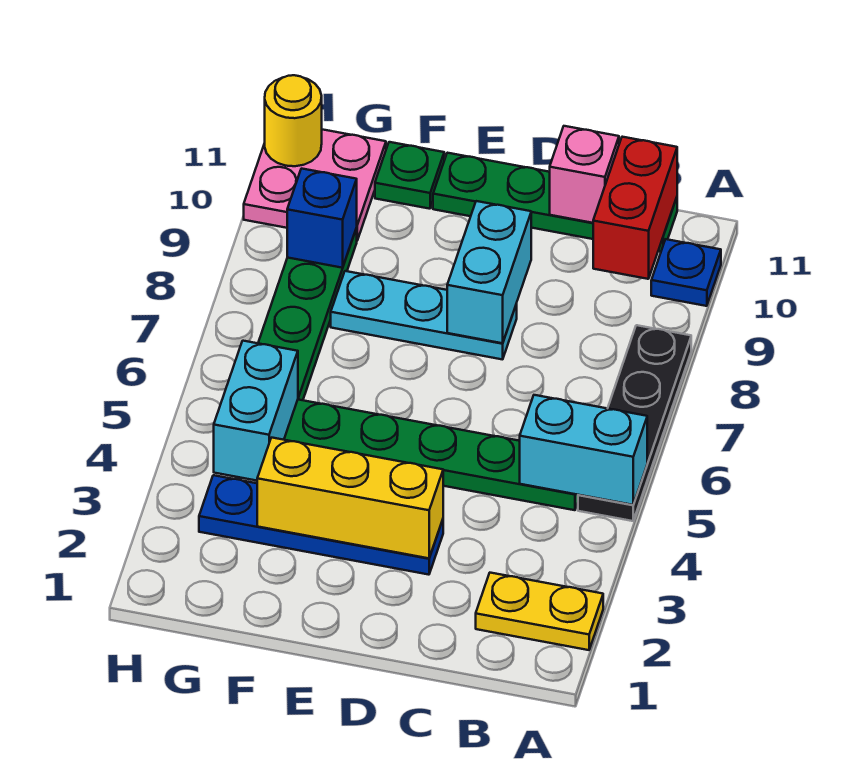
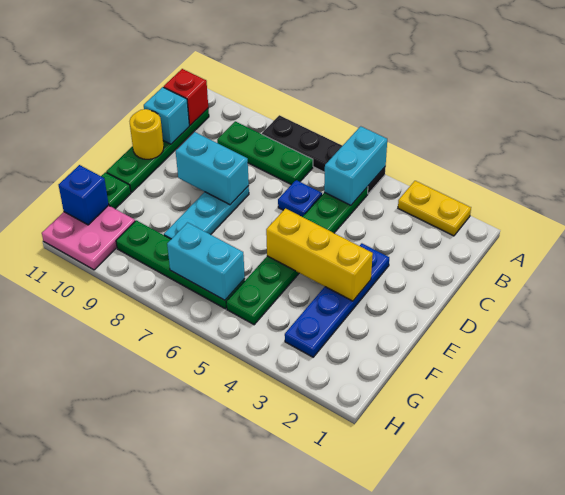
yellow plate A2:B2 level 1 -> yellow plate A2:A3 level 1
blue plate A10 level 1 -> blue plate C6 level 1
none -> green plate B7:B9 level 1
red brick B10:B11 level 2 -> red brick B11 level 2
pink brick C11 level 2 -> cyan brick C11 level 2
yellow brick D3:F3 level 2 -> yellow brick E3:E5 level 2
cyan brick G4:G5 level 2 -> cyan brick G6:G7 level 2
blue brick G9 level 2 -> blue brick G11 level 2
yellow round brick H11 level 2 -> yellow round brick D11 level 2

